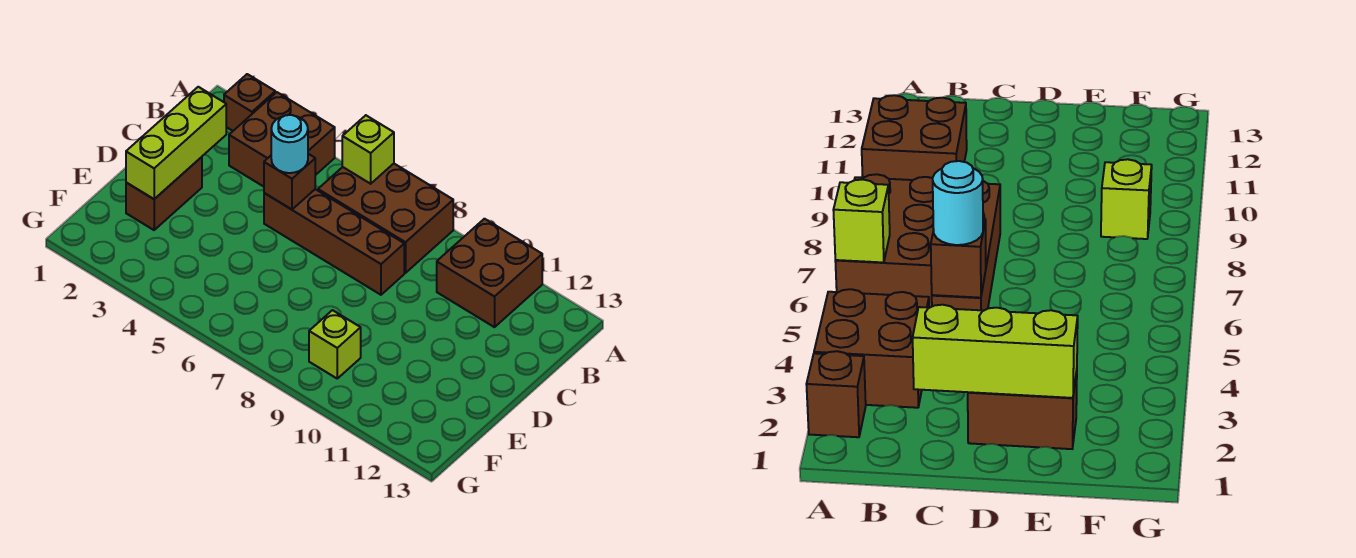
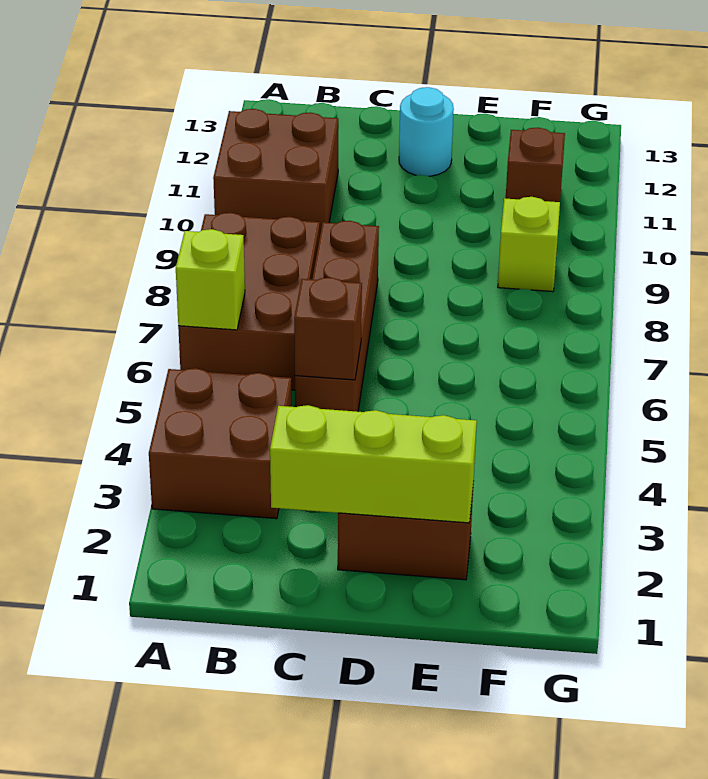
brown brick A2 level 1 -> brown brick F11 level 1
cyan round brick C5 level 3 -> cyan round brick D12 level 1

